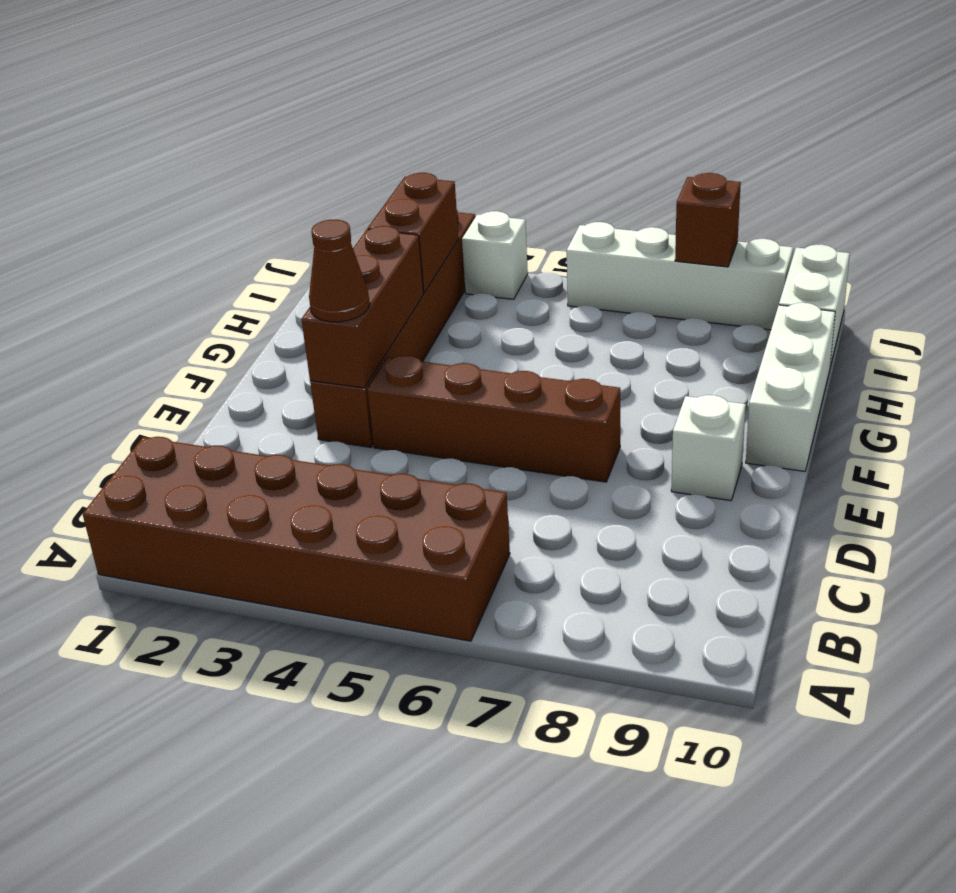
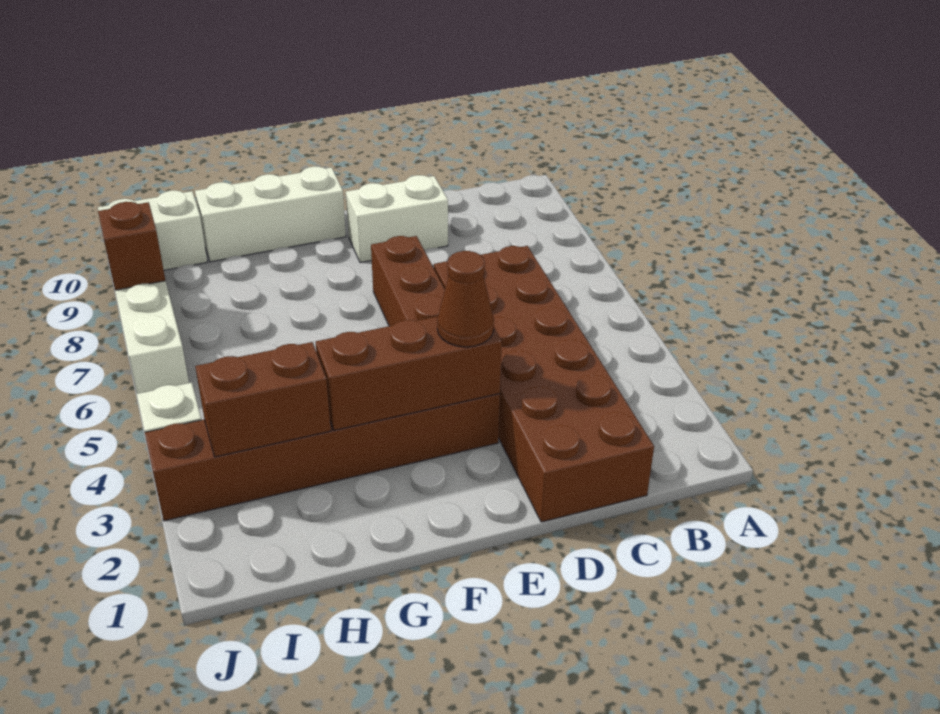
brown brick A1:B6 level 1 -> brown brick C1:D6 level 1
white brick E9 level 1 -> white brick D9:E9 level 1

